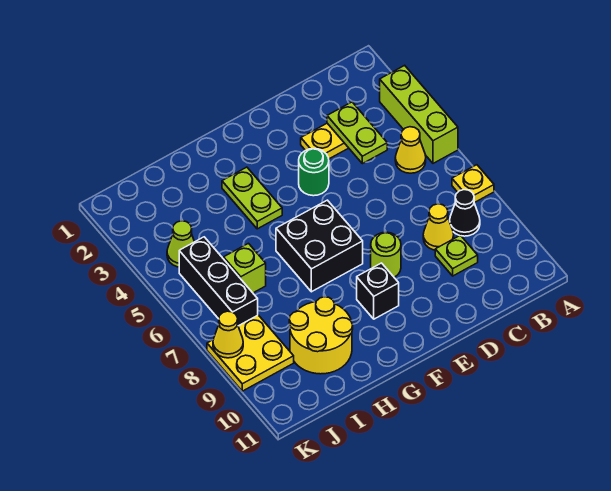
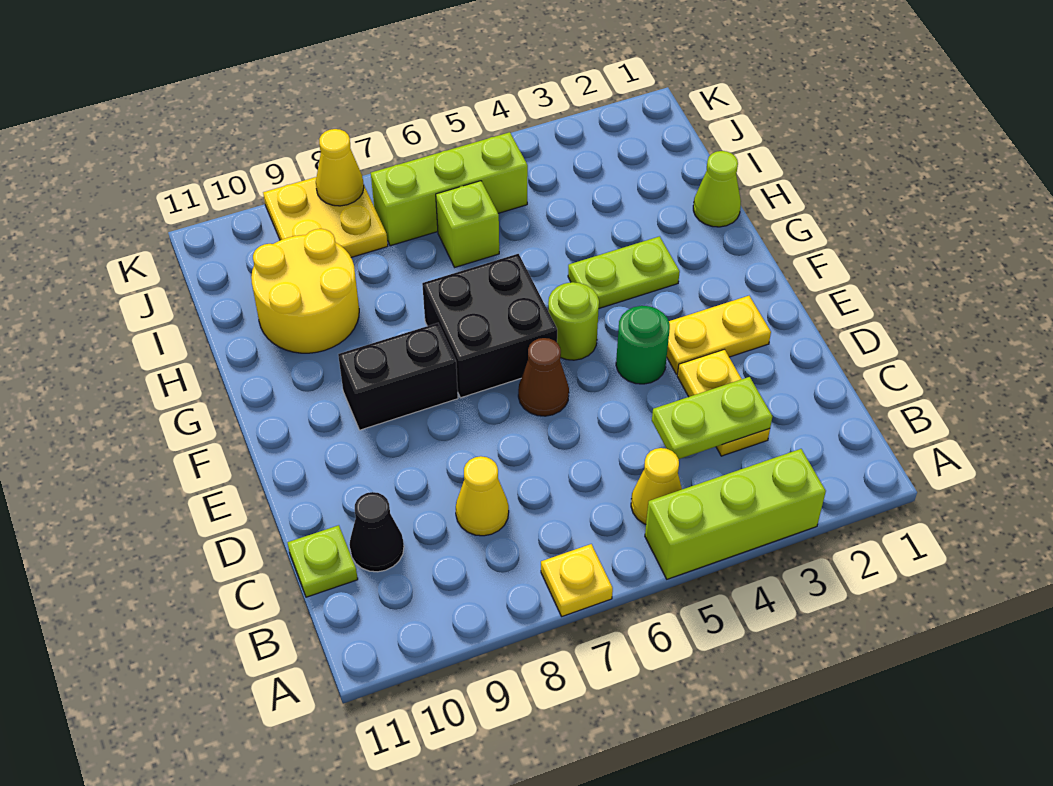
black cone B8 level 1 -> black cone C10 level 1
lime plate C9 level 1 -> lime plate C11 level 1
none -> yellow plate E2:E3 level 1
none -> brown cone E6 level 1
lime round brick E8 level 1 -> lime round brick F5 level 1
black brick F9 level 1 -> black brick F8:F9 level 1
lime cone J4 level 1 -> lime cone H1 level 1
black brick J5:J7 level 1 -> lime brick J5:J7 level 1

